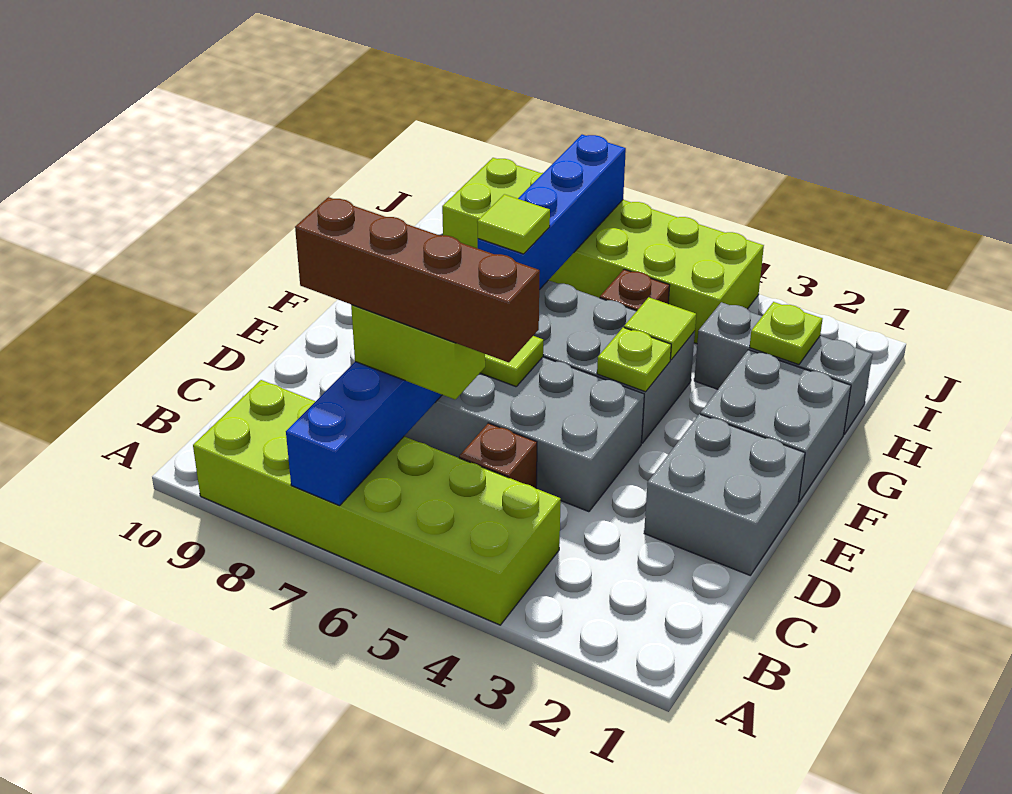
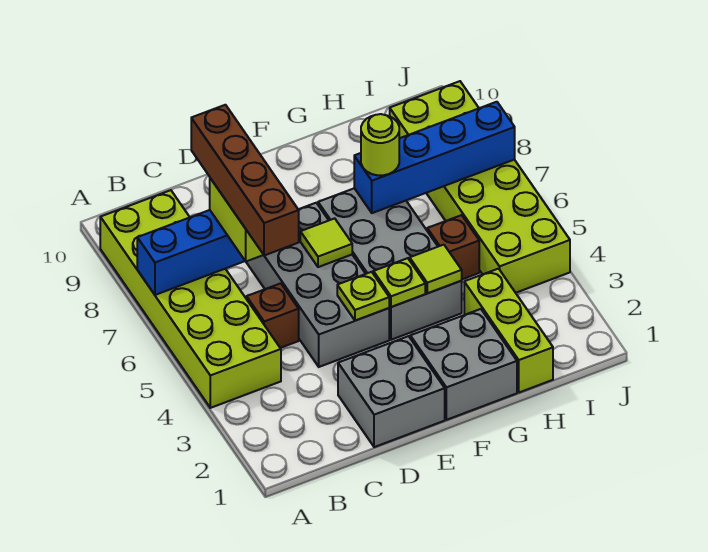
lime tile G7 level 3 -> lime round brick G7 level 3
grey brick H1:H3 level 1 -> lime brick H1:H3 level 1
lime plate H2 level 2 -> lime plate E4 level 2

